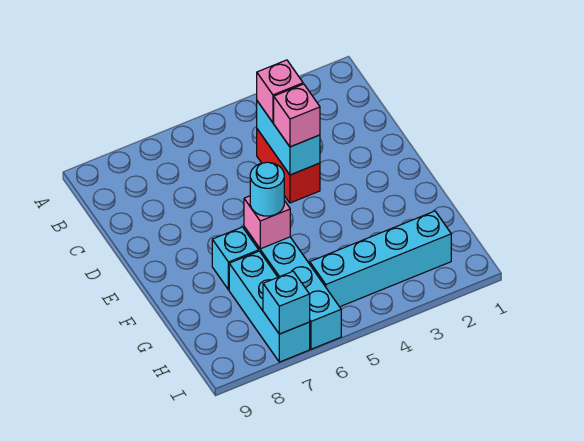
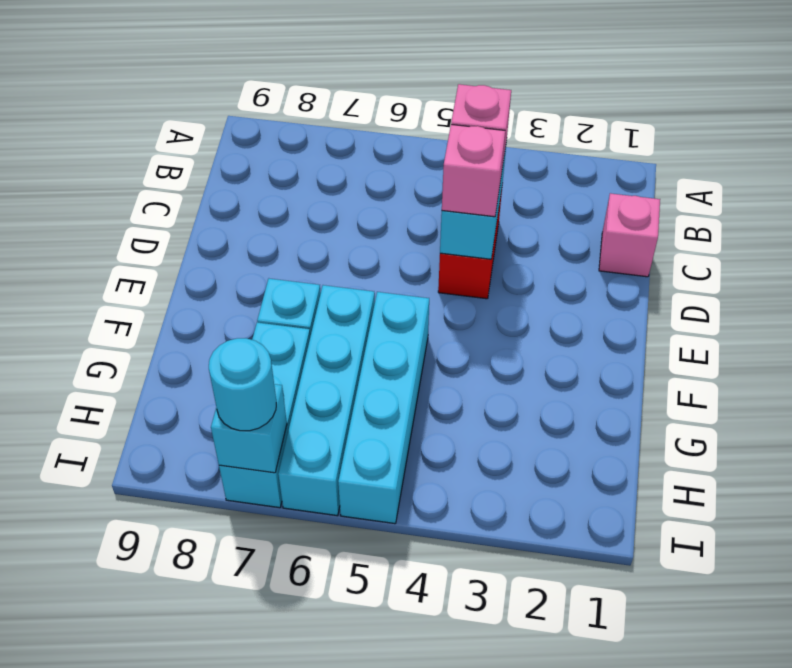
pink brick F6 level 2 -> pink brick C1 level 1
cyan round brick F6 level 3 -> cyan round brick I7 level 3
cyan brick H2:H5 level 1 -> cyan brick F5:I5 level 1

